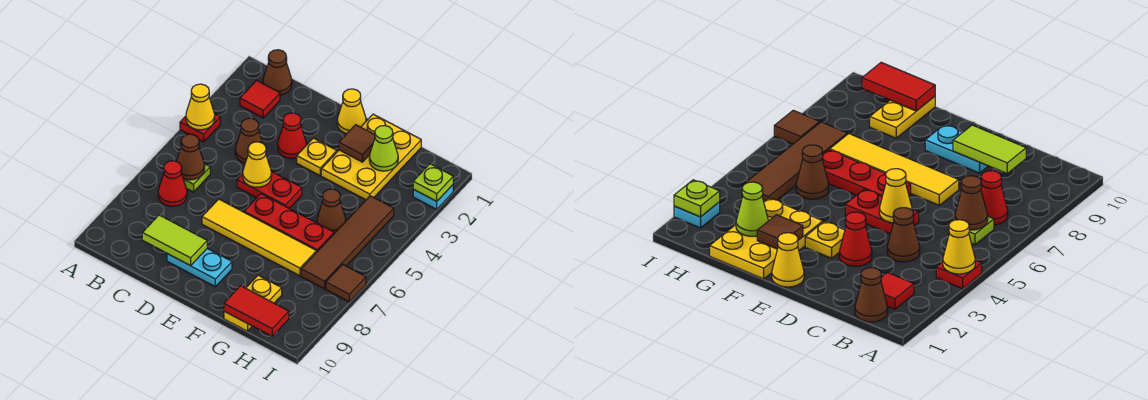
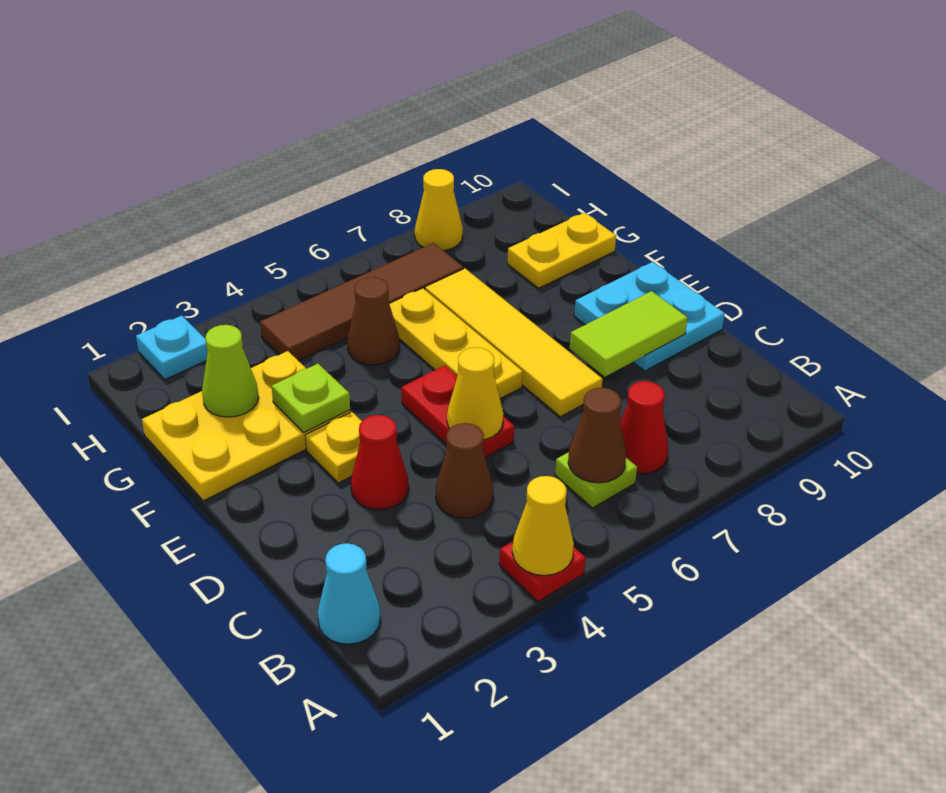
brown cone B1 level 1 -> cyan cone B1 level 1
red tile B2 level 1 -> none
lime tile C9:D9 level 2 -> lime tile D8:D9 level 2
cyan plate D9:E9 level 1 -> cyan plate D9:E10 level 1
yellow cone E1 level 1 -> yellow cone I8 level 1
red plate E6:G6 level 1 -> yellow plate E6:G6 level 1
brown tile F2 level 2 -> none
red tile G10:H10 level 2 -> none
lime plate I2 level 2 -> lime plate F3 level 2
brown tile I7 level 1 -> none

